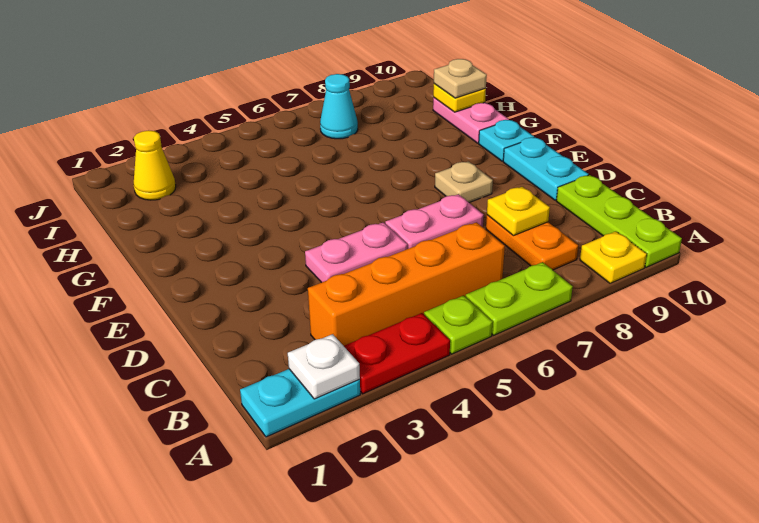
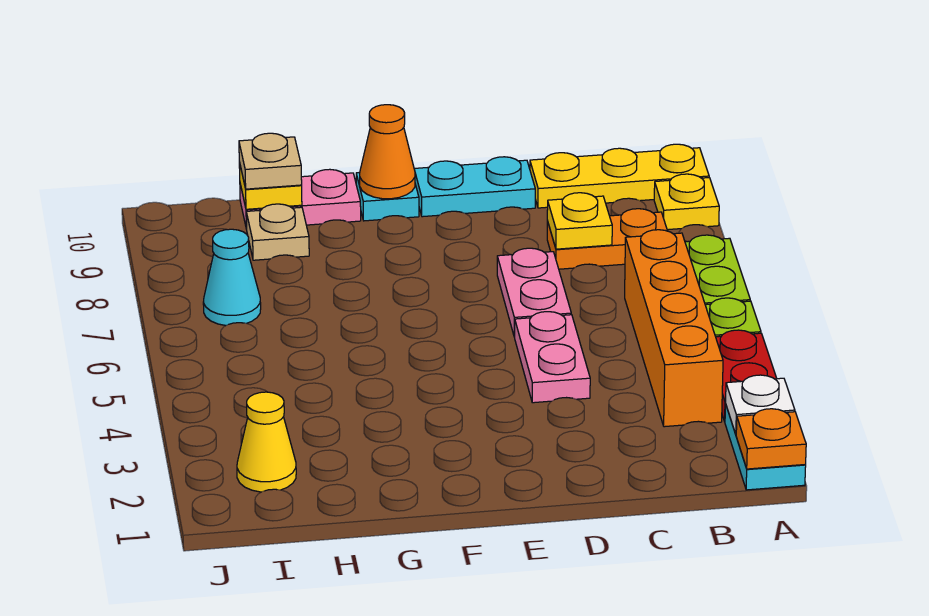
none -> orange plate A1 level 2
lime plate A10:C10 level 1 -> yellow plate A10:C10 level 1
tan plate E8 level 1 -> tan plate H9 level 1
none -> orange cone F10 level 2

